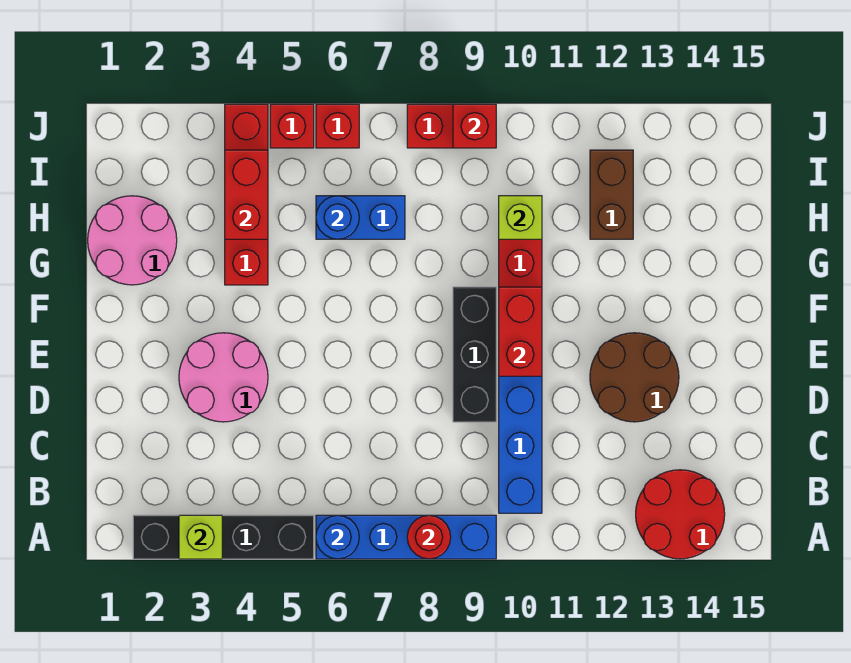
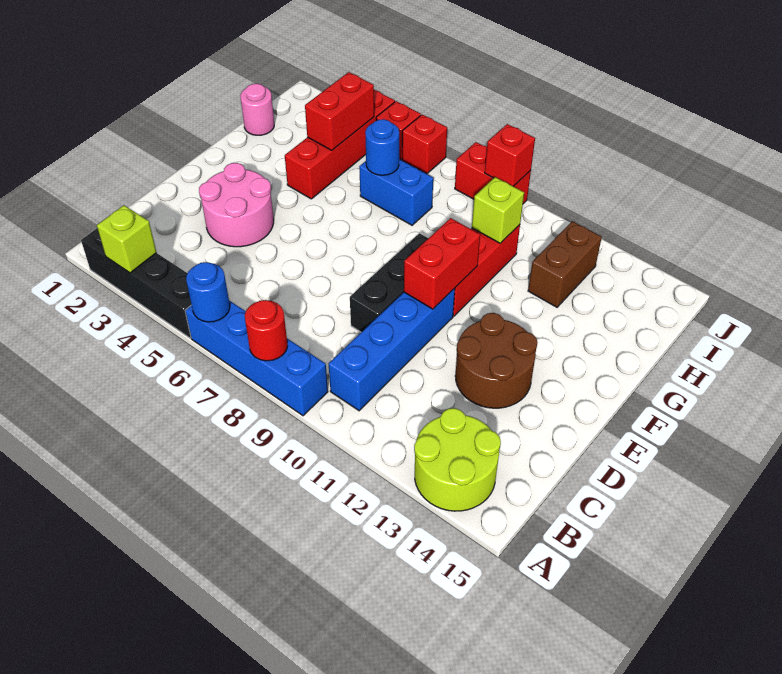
red round brick A13:B14 level 1 -> lime round brick A13:B14 level 1
pink round brick G1:H2 level 1 -> pink round brick H1 level 1

